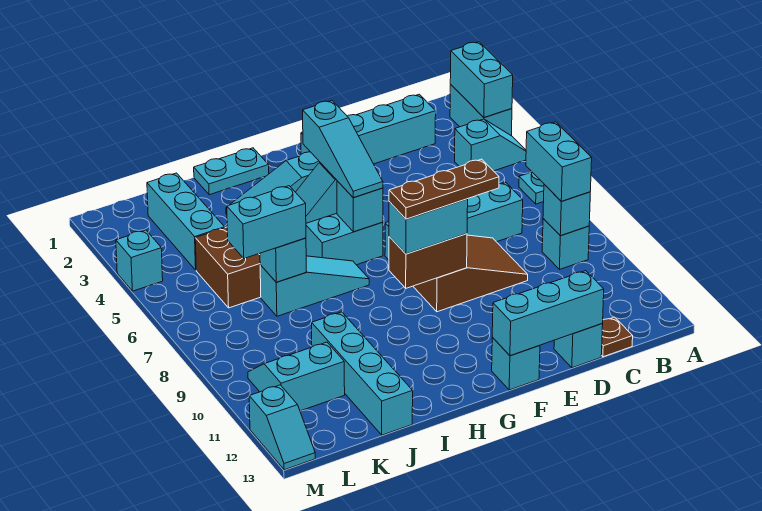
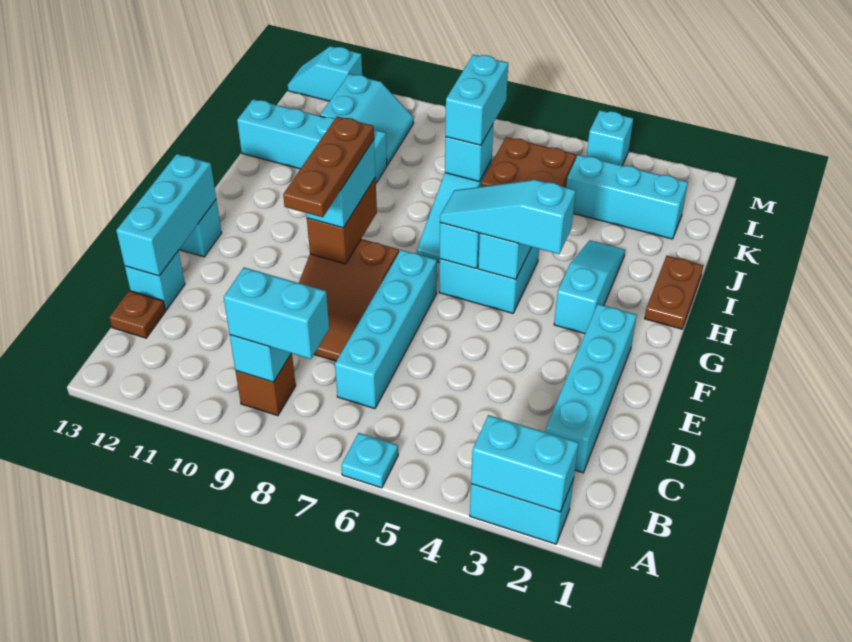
cyan slope A4:B4 level 1 top B -> none
cyan brick B9 level 1 -> brown brick B9 level 1
cyan plate H1:I1 level 1 -> brown plate H1:I1 level 1

